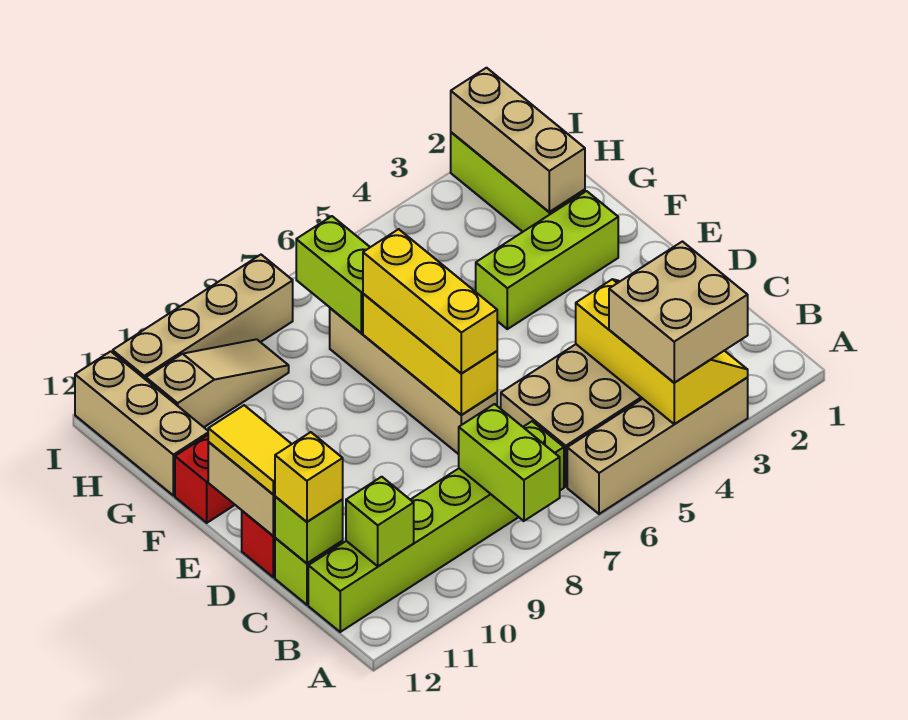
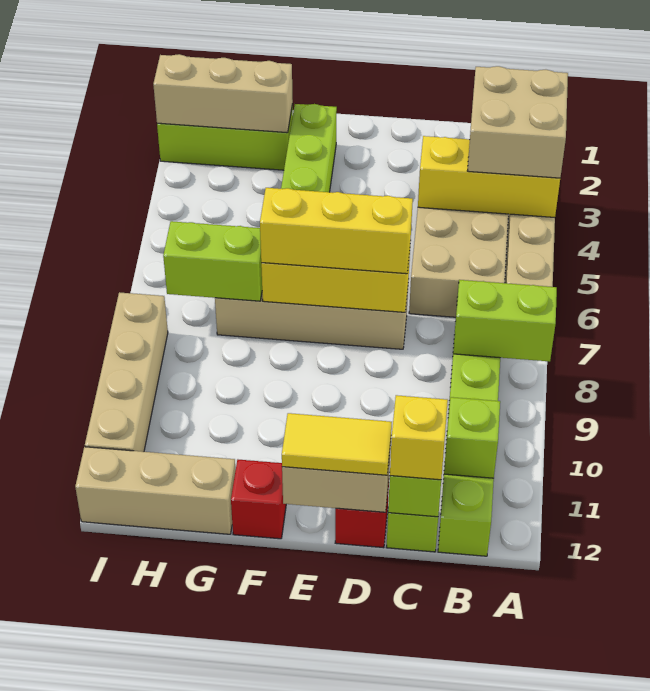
tan slope H9:H11 level 1 top 11 -> none

